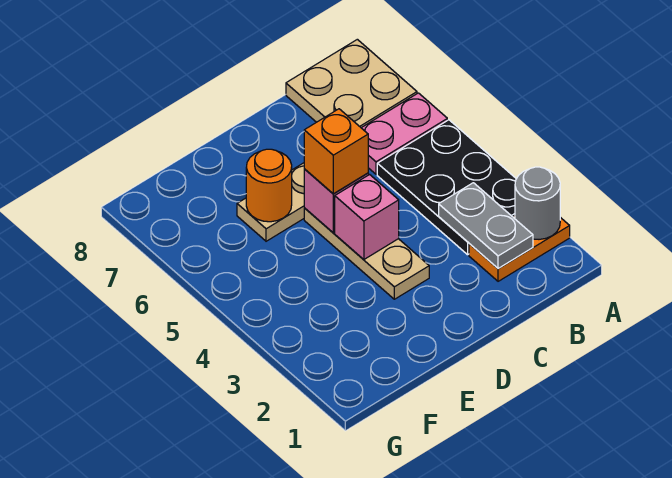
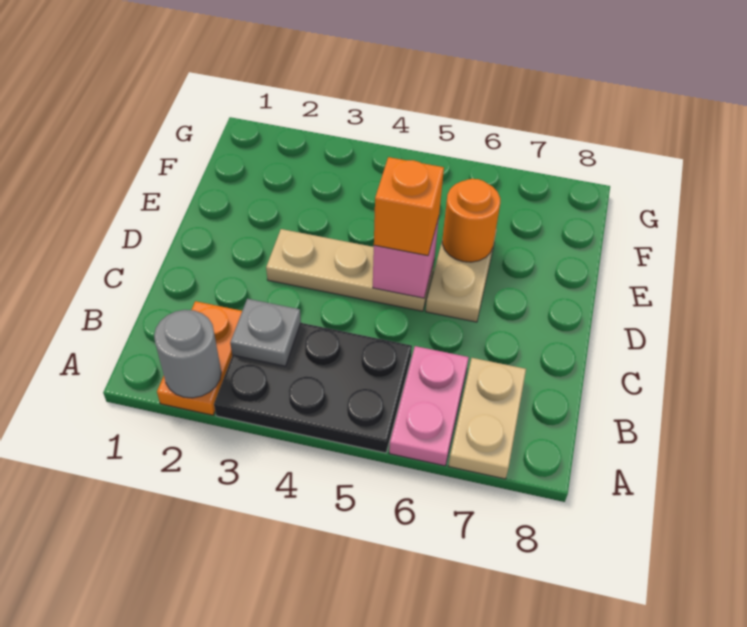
tan plate A7:B8 level 1 -> tan plate A7:B7 level 1
grey plate B2:B3 level 2 -> grey plate B3 level 2
pink brick D4 level 2 -> none

